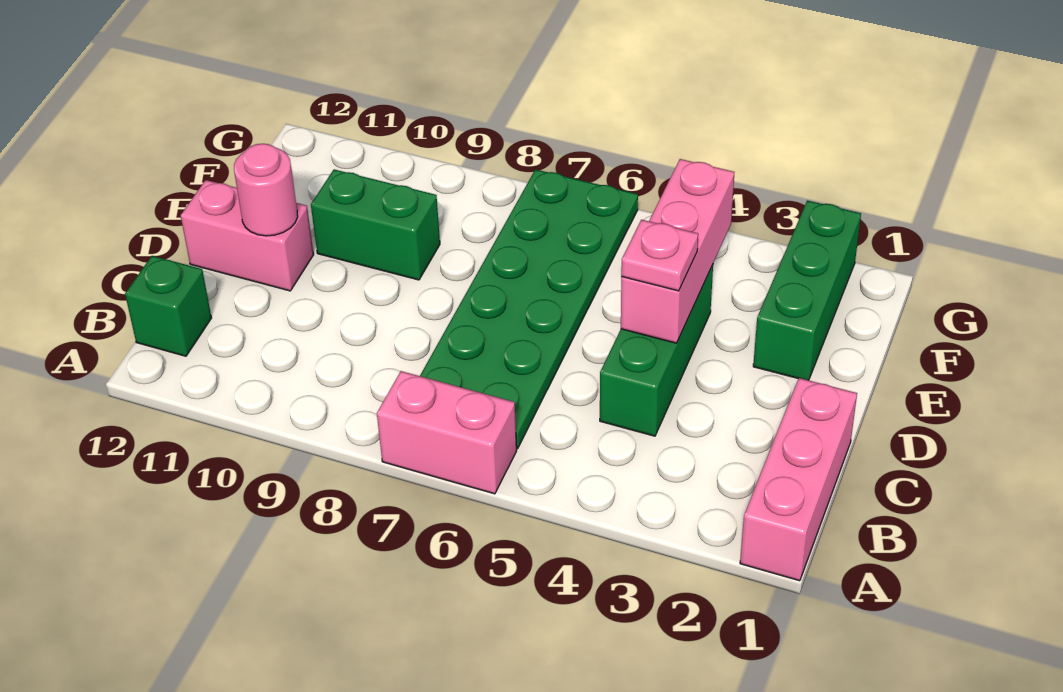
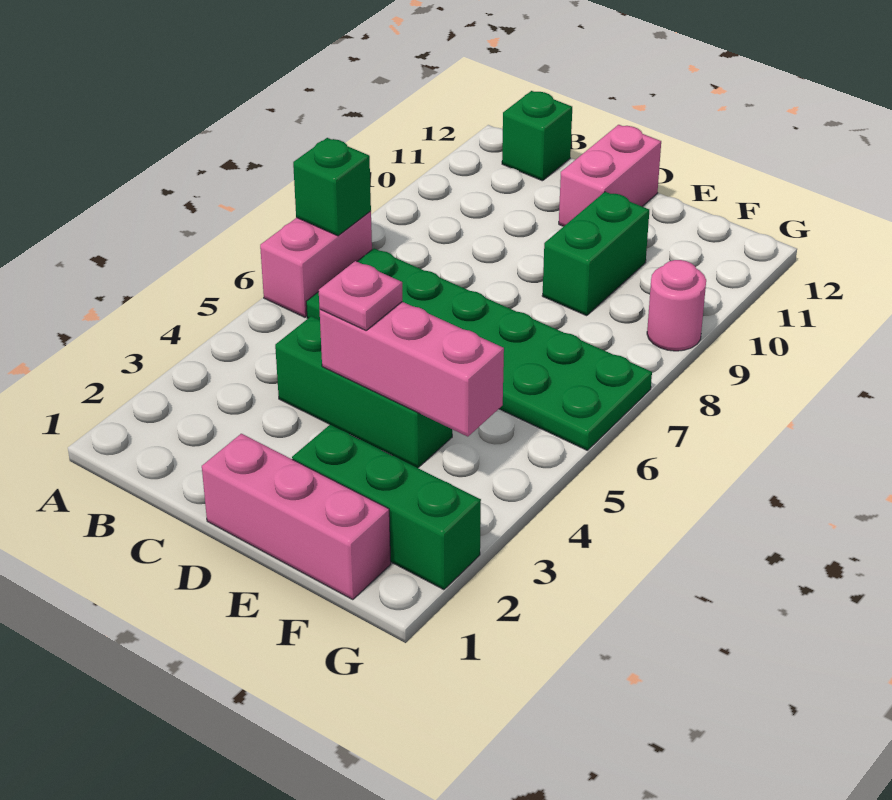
pink brick A1:C1 level 1 -> pink brick D1:F1 level 1
none -> green brick A7 level 2
pink round brick D11 level 2 -> pink round brick G9 level 1

